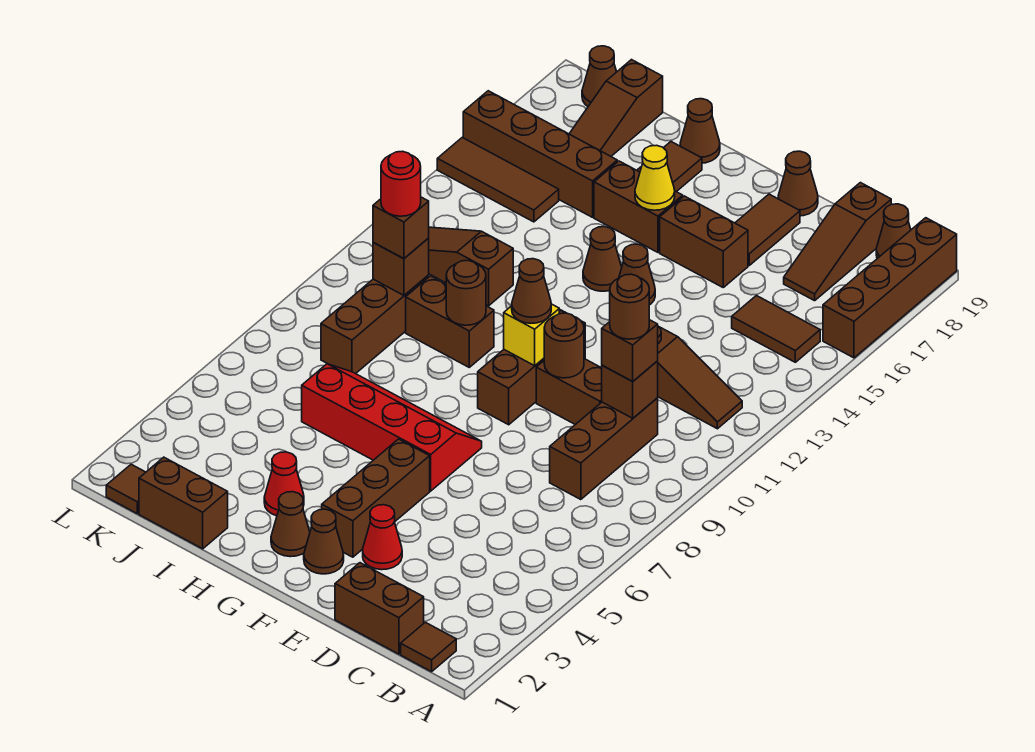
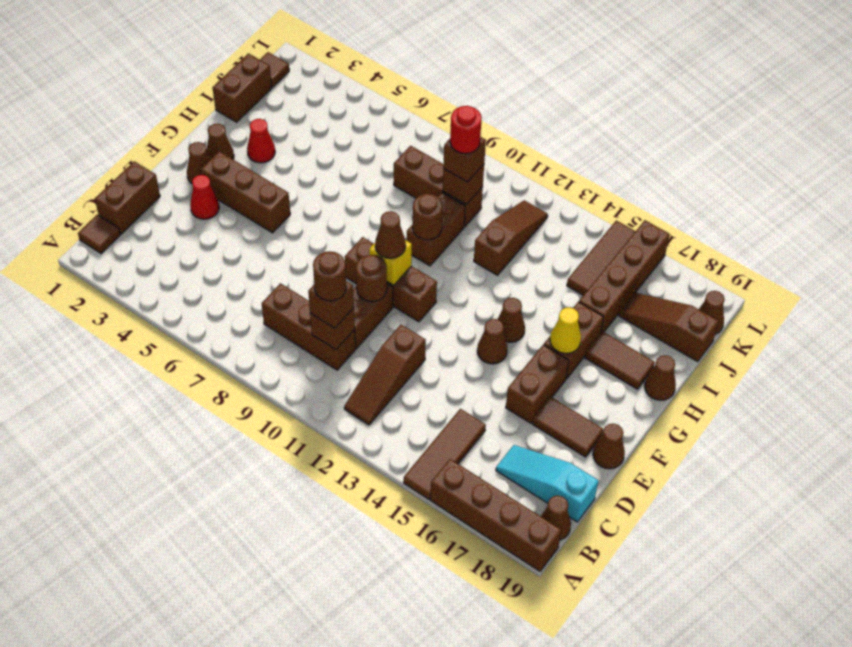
brown tile B15:C15 level 1 -> brown tile A15:C15 level 1
brown slope C17:C19 level 1 top 19 -> cyan slope C17:C19 level 1 top 19
red slope F6:I7 level 1 top 6 -> none

